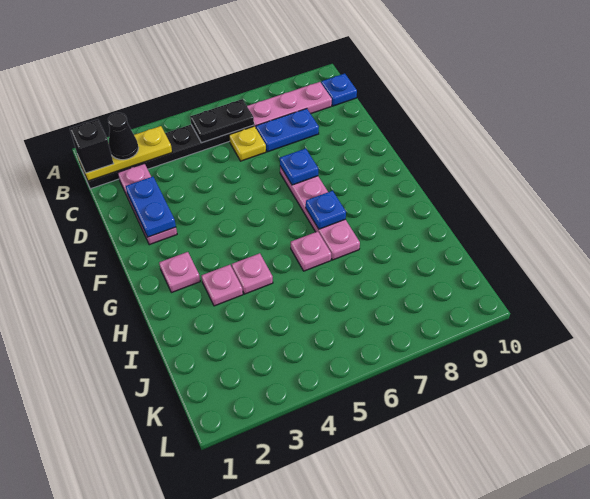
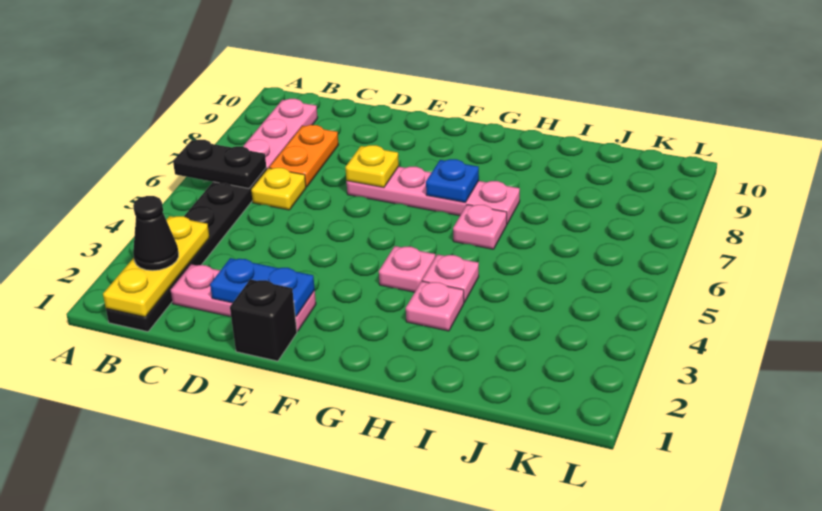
black brick B1 level 3 -> black brick E1 level 1
black plate B5:B6 level 2 -> black plate A6:B6 level 2
blue plate B10 level 1 -> none
blue plate C7:C8 level 1 -> orange plate C7:C8 level 1
blue plate E7 level 2 -> yellow plate E7 level 2
pink plate G2 level 1 -> pink plate G4 level 1

